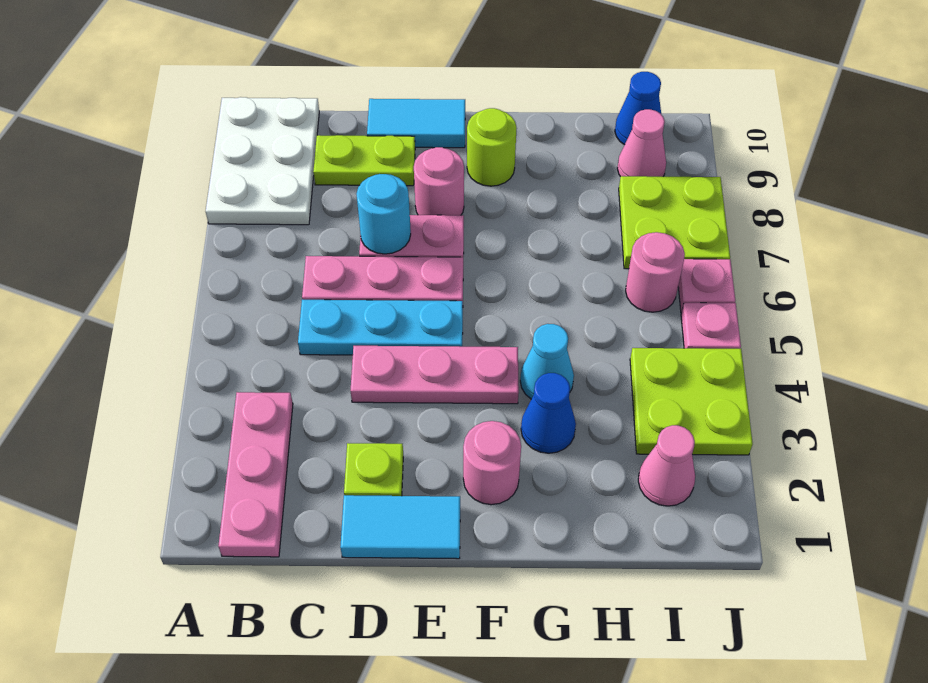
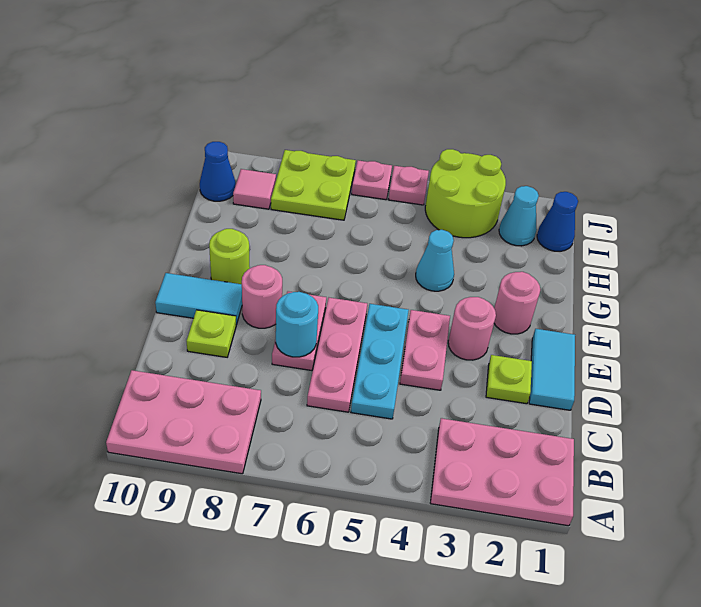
white plate A8:B10 level 1 -> pink plate A8:B10 level 1
pink plate B1:B3 level 1 -> pink plate A1:B3 level 1
lime plate C9:D9 level 1 -> lime plate D9 level 1
pink plate D4:F4 level 1 -> pink plate D4:E4 level 1
cyan tile D10:E10 level 1 -> cyan tile E9:E10 level 1
blue cone G3 level 1 -> blue cone I1 level 1
pink cone I2 level 1 -> cyan cone I2 level 1
lime plate I3:J4 level 1 -> lime round brick I3:J4 level 1
pink round brick I6 level 1 -> pink round brick E3 level 1
pink cone I9 level 1 -> pink tile I9 level 1

